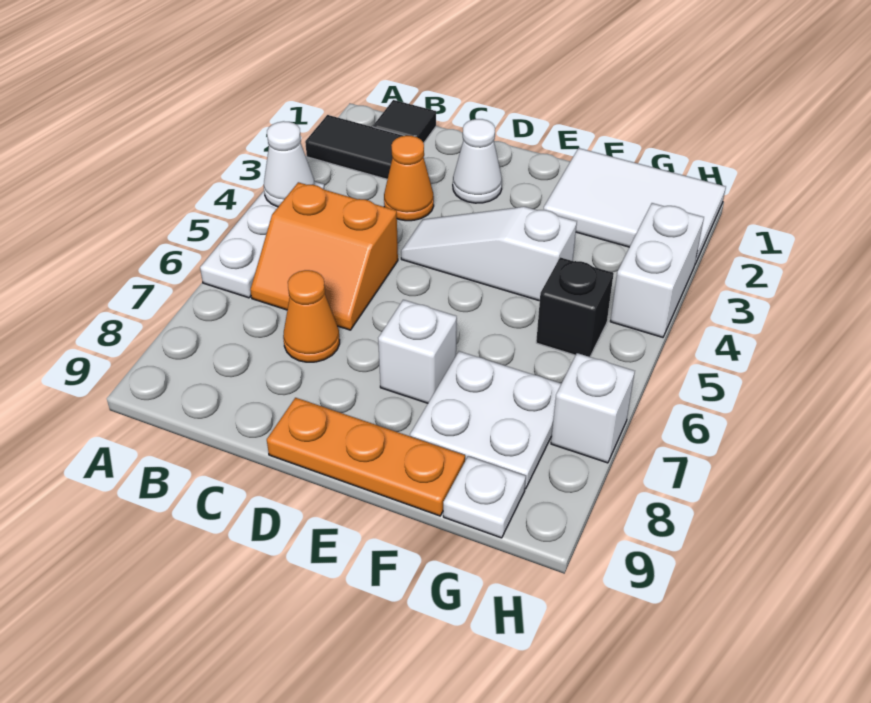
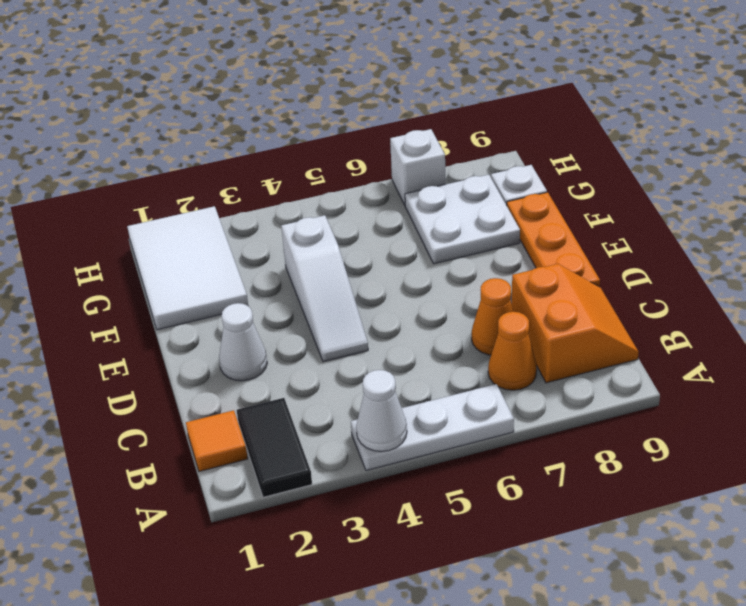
black tile B1 level 1 -> orange tile B1 level 1
orange slope B5:C6 level 1 top 5 -> orange slope B8:C9 level 1 top 8
orange cone C3 level 1 -> orange cone B7 level 1
white brick E7 level 1 -> none
black brick G5 level 1 -> none
white brick H3:H4 level 1 -> none

